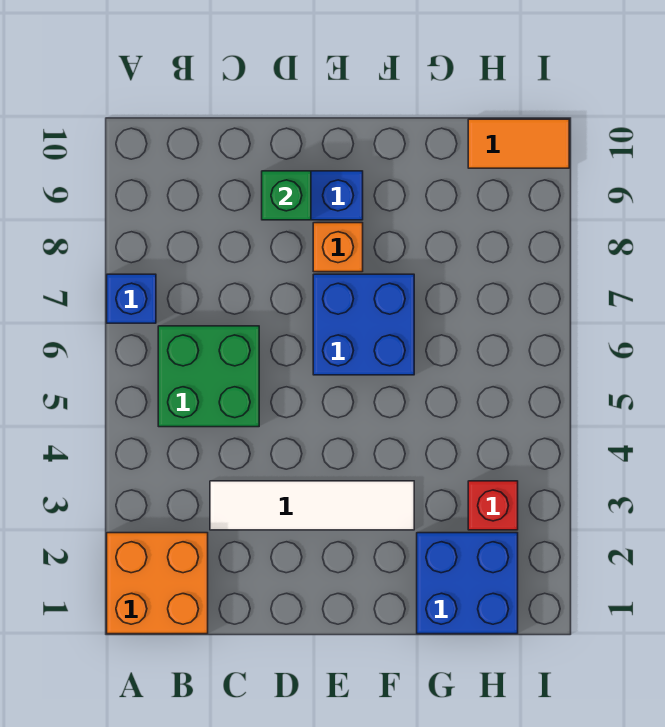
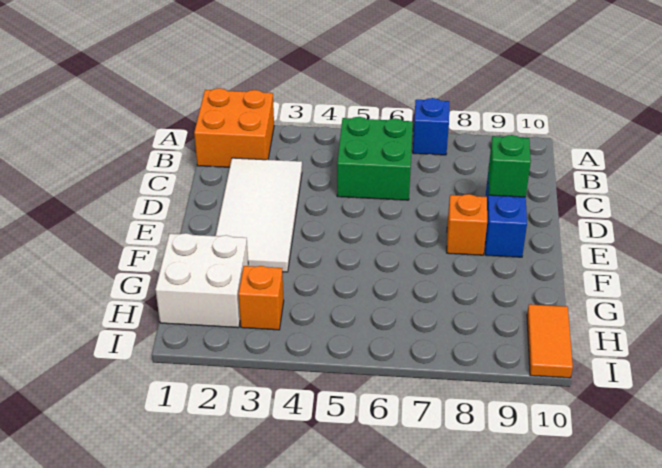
white tile C3:F3 level 1 -> white tile C2:F3 level 1
blue brick E6:F7 level 1 -> none
blue brick G1:H2 level 1 -> white brick G1:H2 level 1
red brick H3 level 1 -> orange brick H3 level 1

